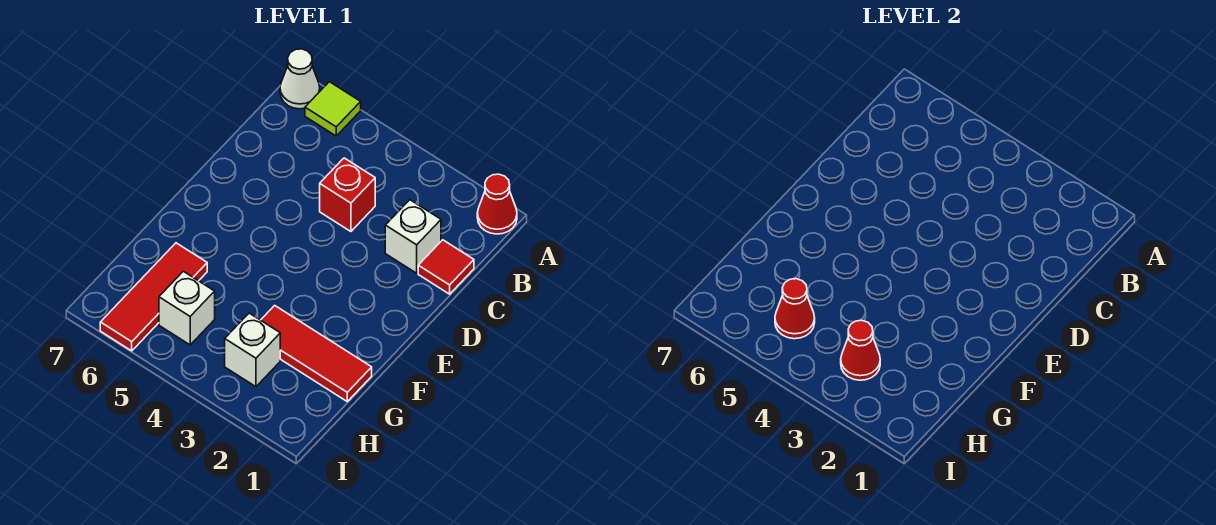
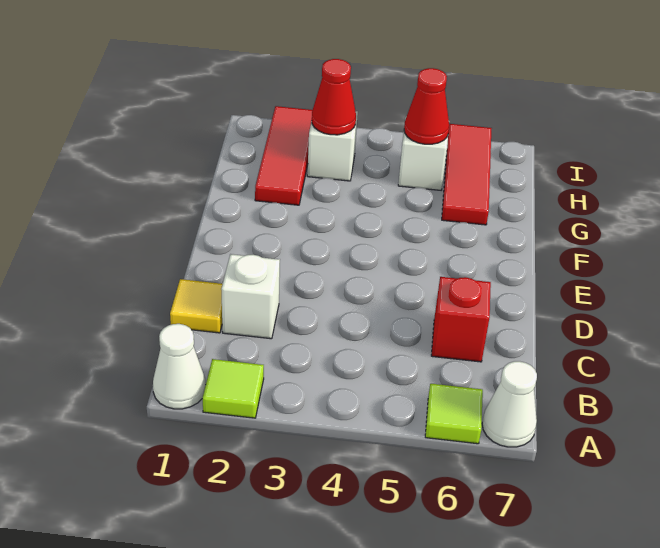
red cone A1 level 1 -> white cone A1 level 1
none -> lime tile A2 level 1
red tile C1 level 1 -> yellow tile C1 level 1
red brick C4 level 1 -> red brick C6 level 1
red tile G1:G3 level 1 -> red tile G2:I2 level 1

